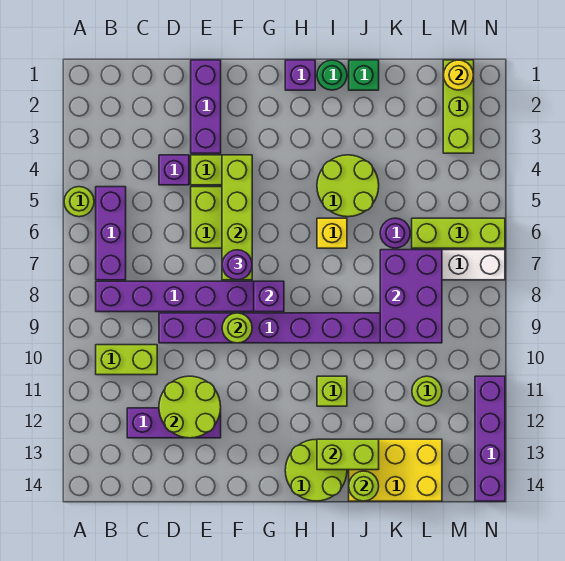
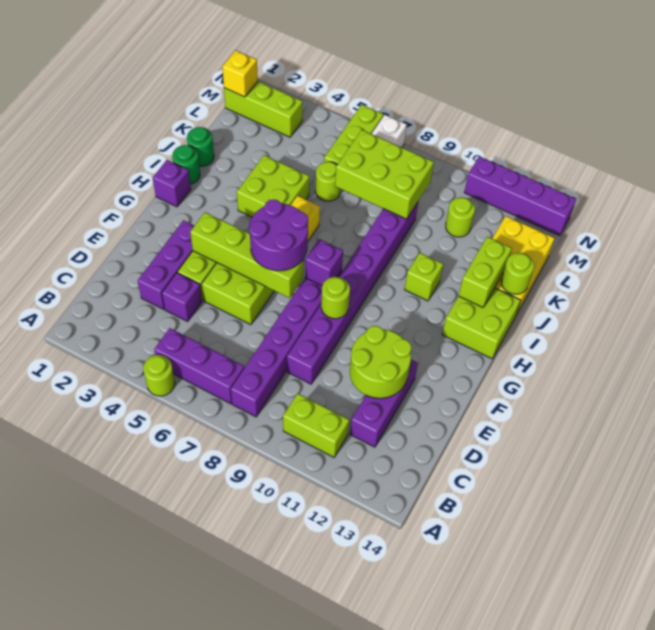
lime brick B10:C10 level 1 -> lime brick B10:B11 level 1
purple brick E1:E3 level 1 -> purple brick D3:F3 level 1
purple round brick F7 level 3 -> purple round brick F6:G7 level 3
lime round brick H13:I14 level 1 -> lime brick H13:I14 level 1
lime round brick I4:J5 level 1 -> lime brick I4:J5 level 1
green brick J1 level 1 -> green round brick J1 level 1
purple round brick K6 level 1 -> lime round brick K6 level 1
purple brick K7:L9 level 2 -> lime brick K7:L9 level 2
yellow round brick M1 level 2 -> yellow brick M1 level 2

